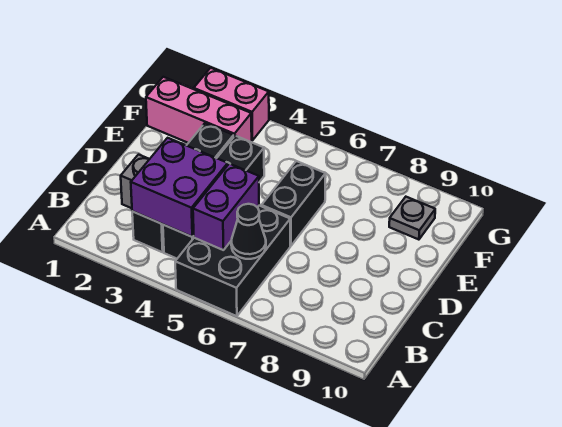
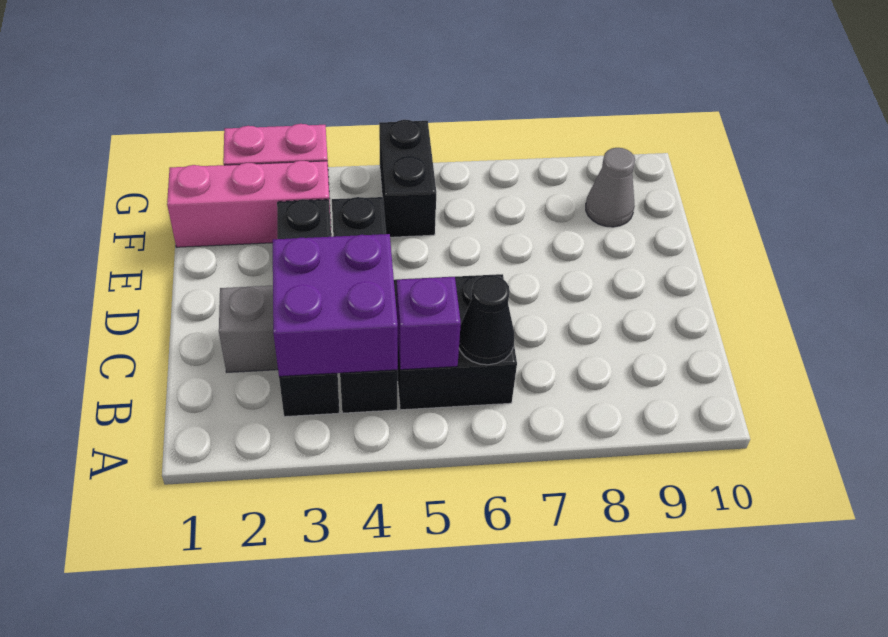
black brick A5:C6 level 1 -> black brick B5:C6 level 1
purple brick B5:C5 level 2 -> purple brick B5 level 2
black brick D6:E6 level 1 -> black brick F5:G5 level 1
grey plate F9 level 1 -> grey cone F9 level 1

